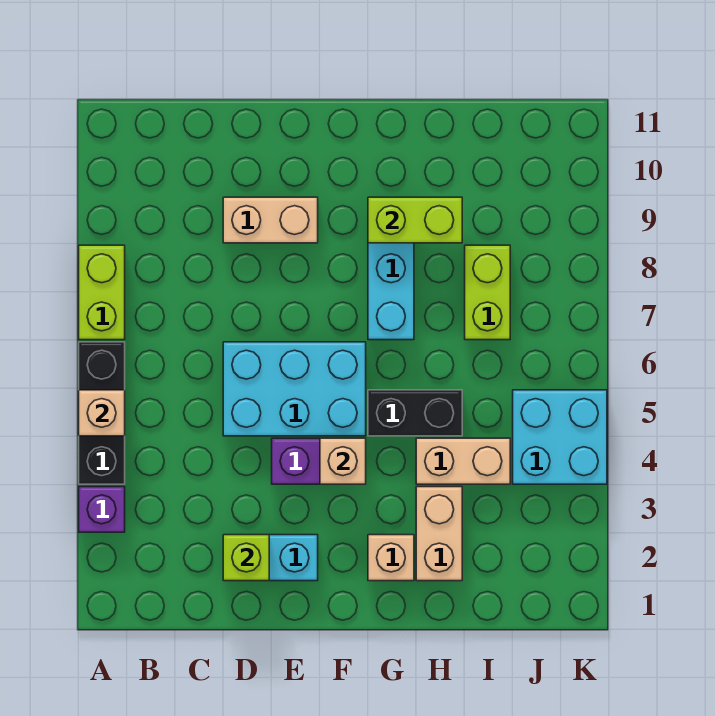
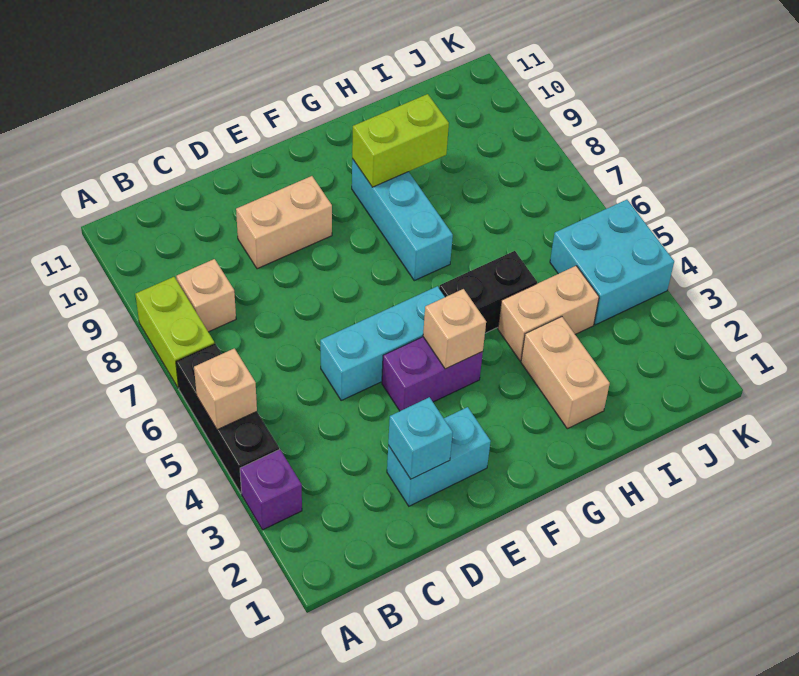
lime brick D2 level 2 -> cyan brick D2 level 2
cyan brick D5:F6 level 1 -> cyan brick D5:F5 level 1
tan brick G2 level 1 -> tan brick B8 level 1
lime brick I7:I8 level 1 -> none

